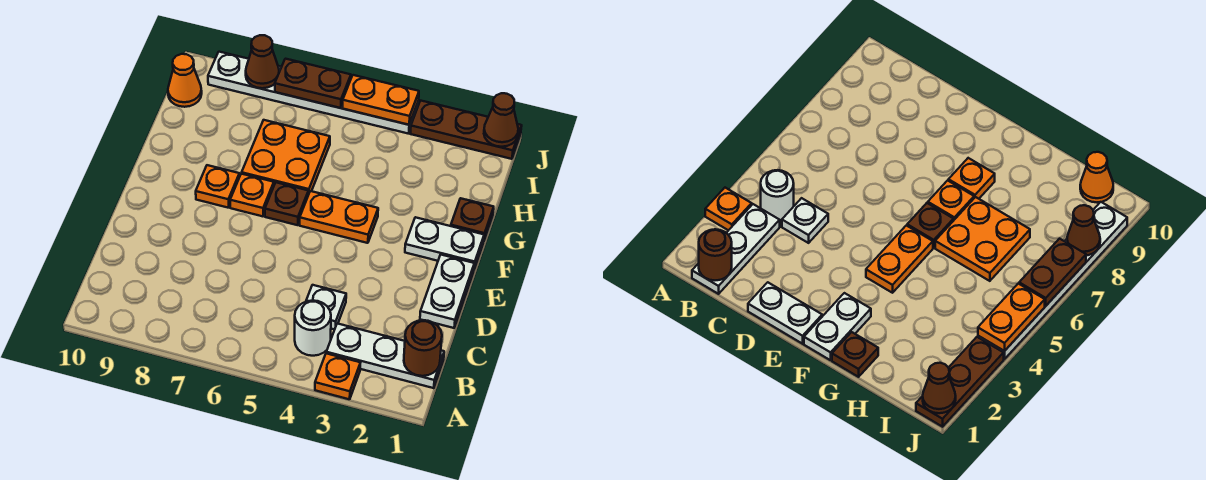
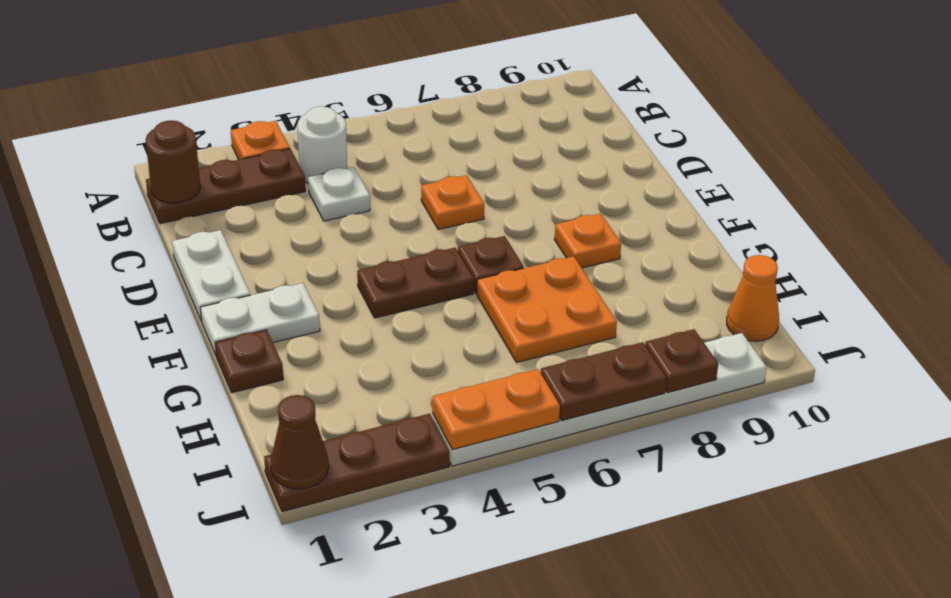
white plate B1:B3 level 1 -> brown plate B1:B3 level 1
orange plate F4:F5 level 1 -> brown plate F4:F5 level 1
orange plate F7 level 1 -> orange plate D6 level 1
brown cone J8 level 2 -> brown plate J8 level 2

